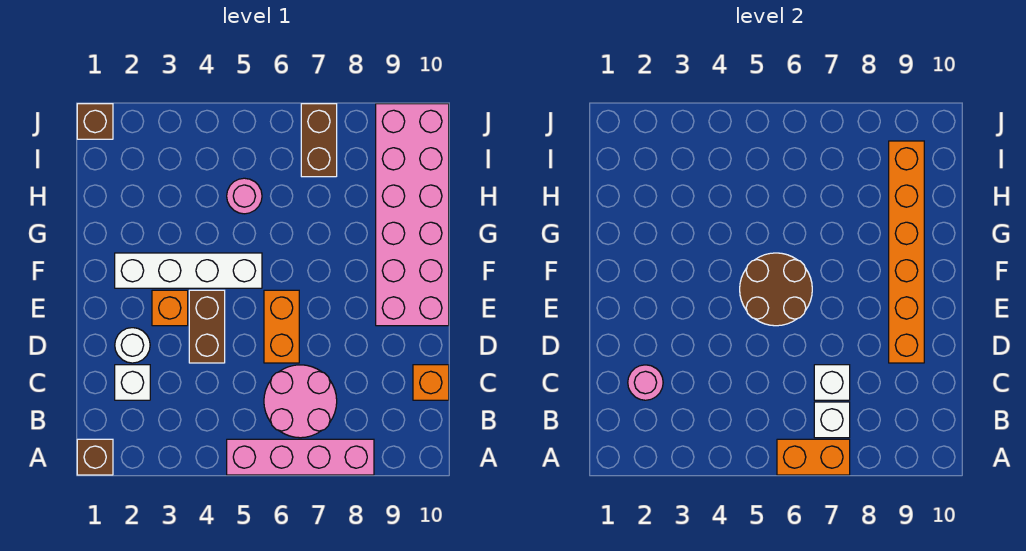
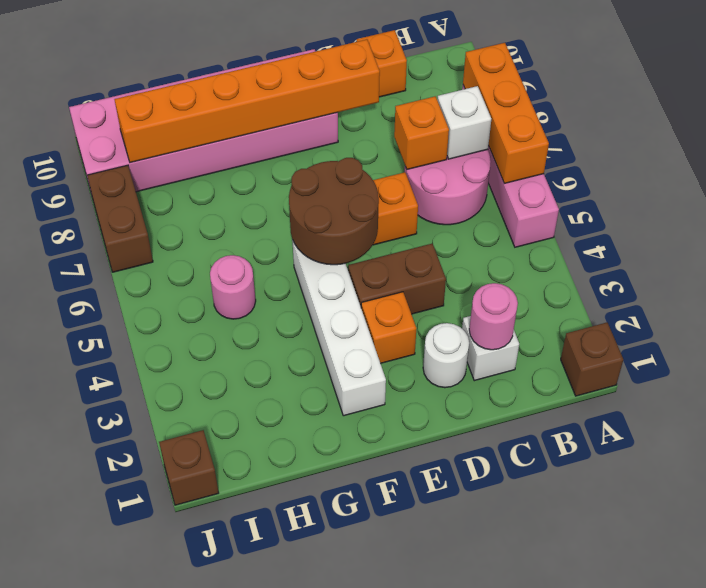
orange brick A6:A7 level 2 -> orange brick A6:A8 level 2
white brick C7 level 2 -> orange brick C7 level 2
brown brick I7:J7 level 1 -> brown brick J7:J8 level 1

